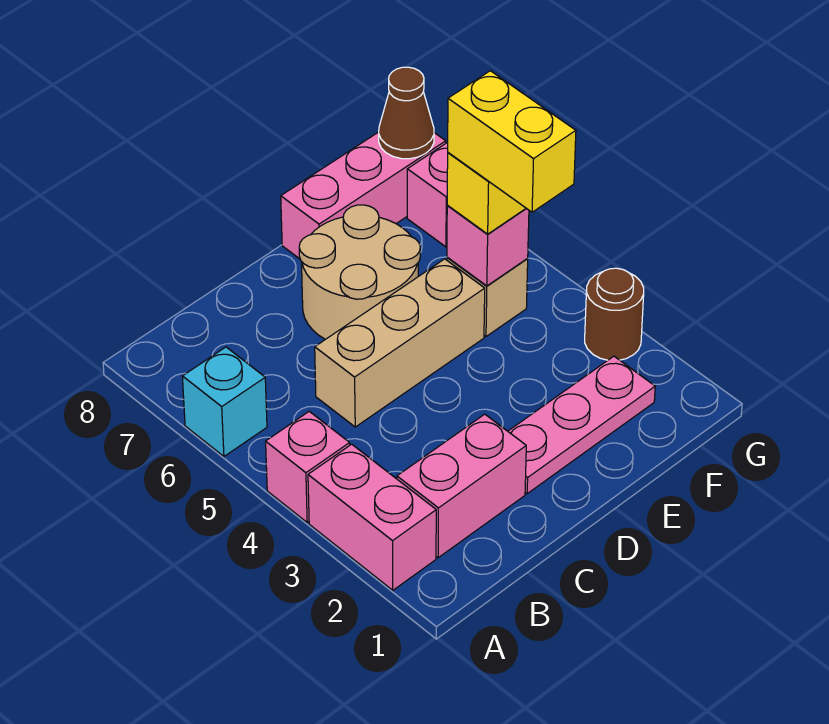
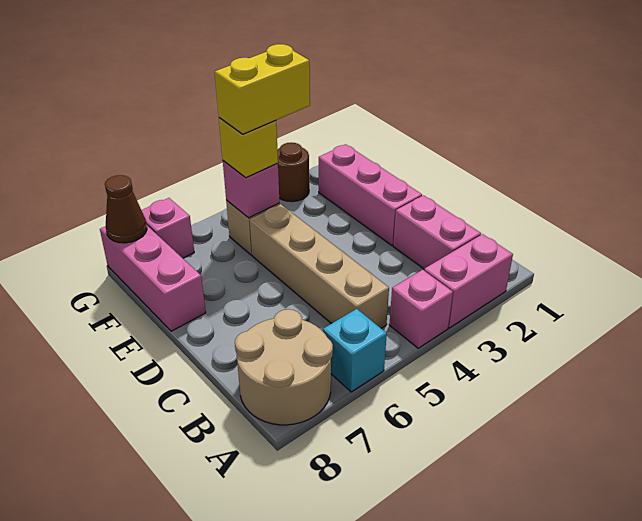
tan brick C5:E5 level 1 -> tan brick B5:E5 level 1
pink plate D2:F2 level 1 -> pink brick D2:F2 level 1
tan round brick D6:E7 level 1 -> tan round brick A7:B8 level 1

